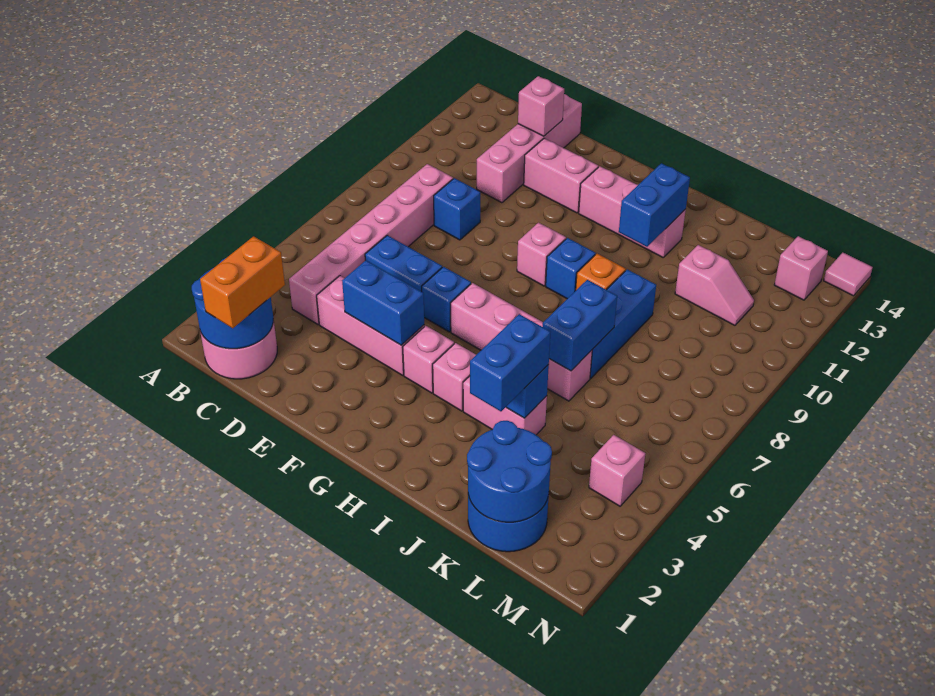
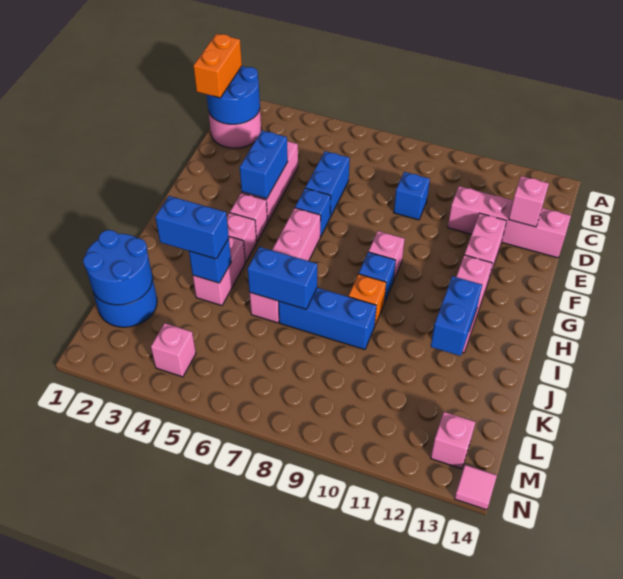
orange brick C1:C2 level 3 -> orange brick B1:C1 level 3
pink brick C4:C9 level 1 -> none
blue brick I11:I12 level 2 -> blue brick I12:J12 level 2
pink slope K11:L11 level 1 top K -> none

